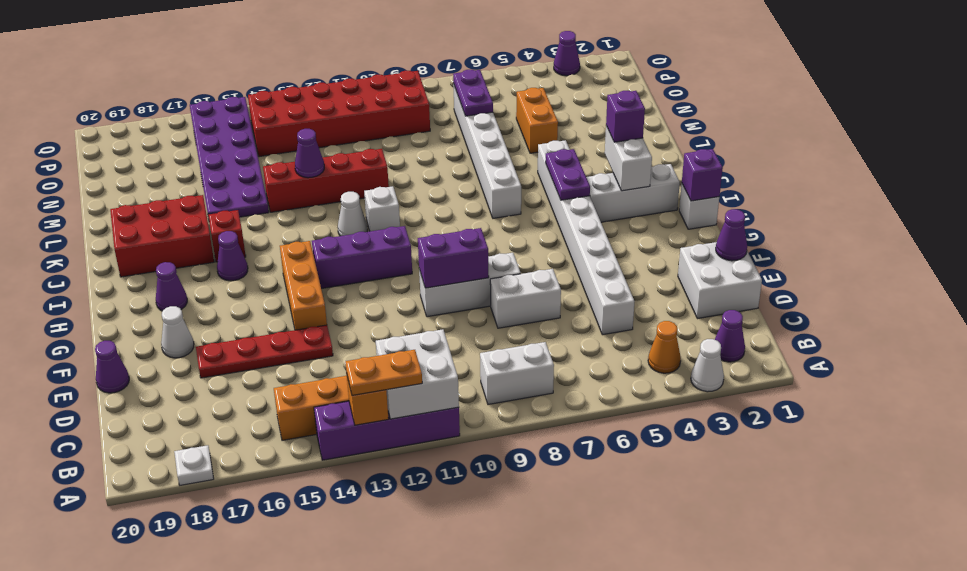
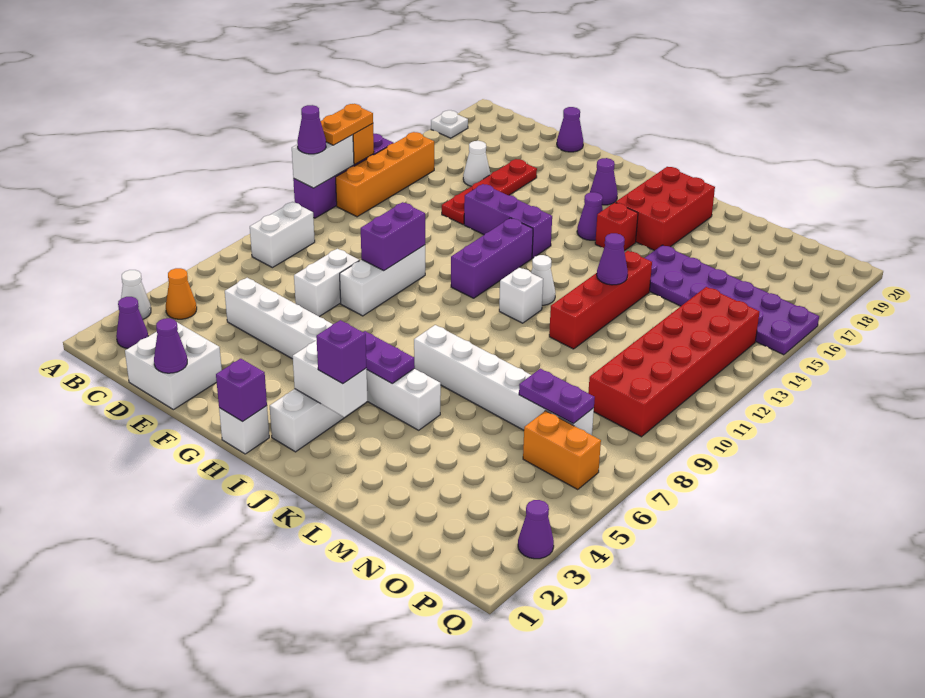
white brick A11:B12 level 2 -> white brick A11:A12 level 2
none -> purple cone A11 level 3
orange brick F14:H14 level 1 -> purple brick F14:H14 level 1
white cone F18 level 1 -> white cone D16 level 1
orange brick M5:N5 level 1 -> orange brick O6:P6 level 1

